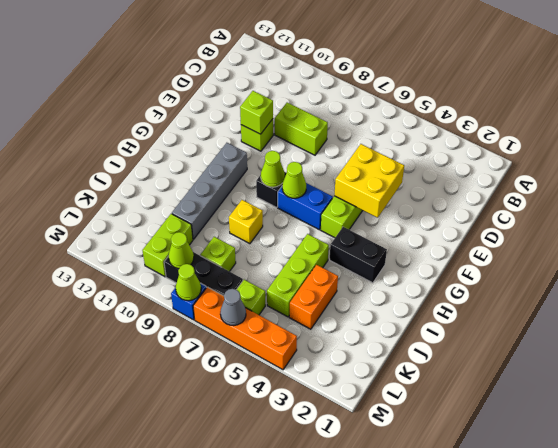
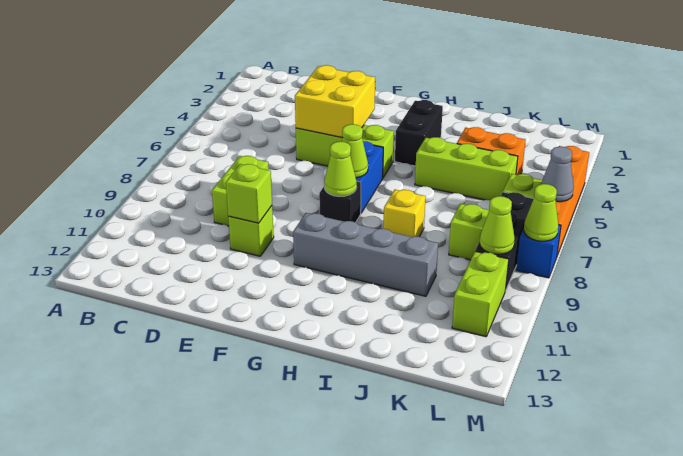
lime brick K10:L10 level 1 -> lime brick L10:L11 level 1

